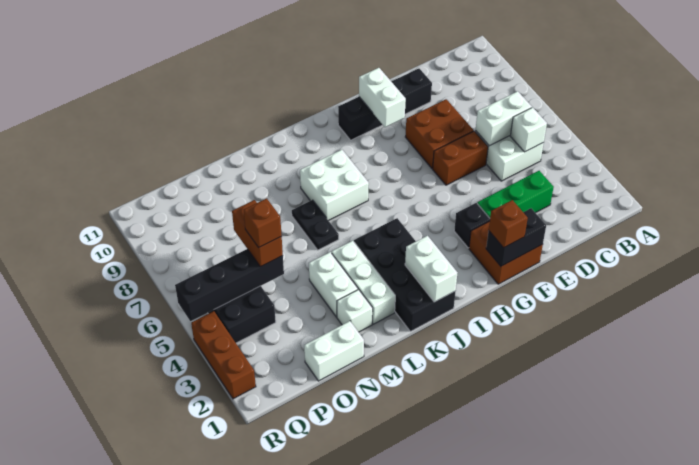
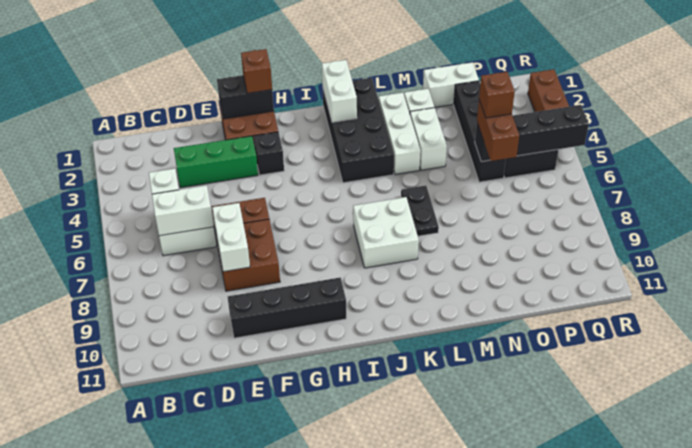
white brick G9:G10 level 2 -> white brick E7:E8 level 2
none -> black brick O2:O5 level 1

